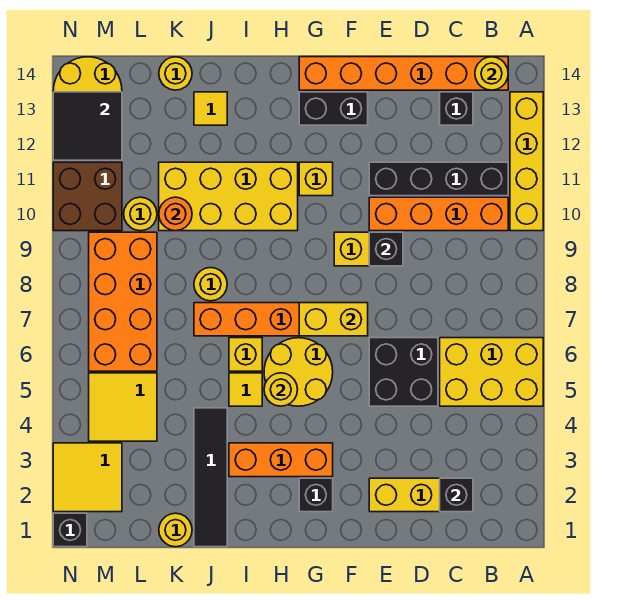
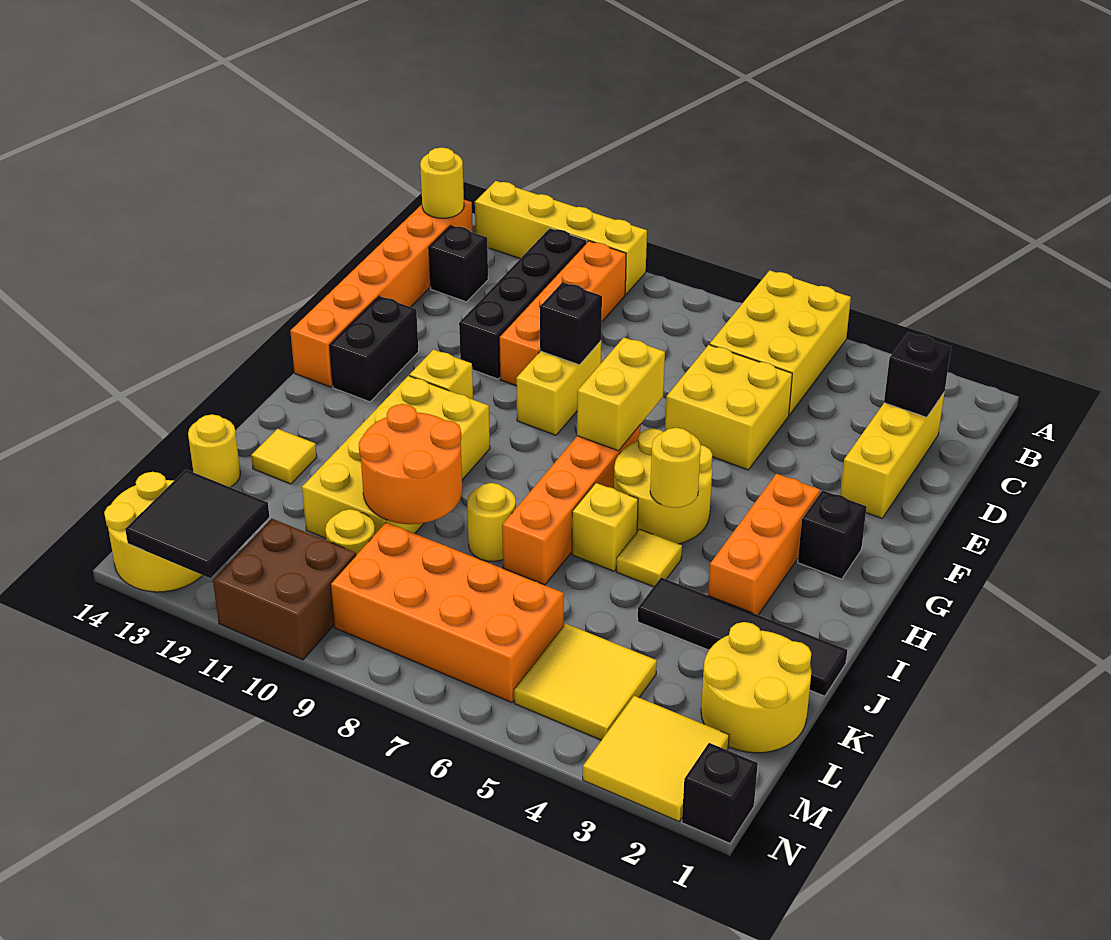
black brick D5:E6 level 1 -> yellow brick D5:E6 level 1
yellow round brick K1 level 1 -> yellow round brick K1:L2 level 1
orange round brick K10 level 2 -> orange round brick J9:K10 level 2

